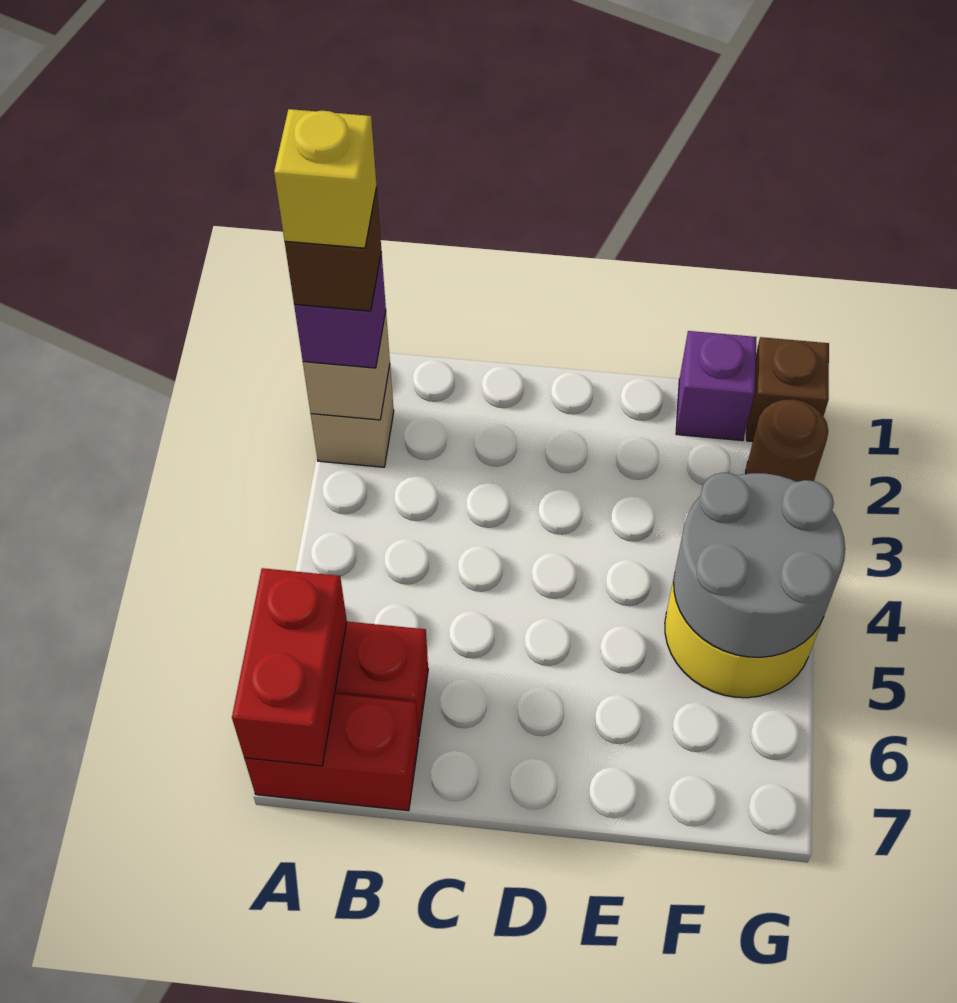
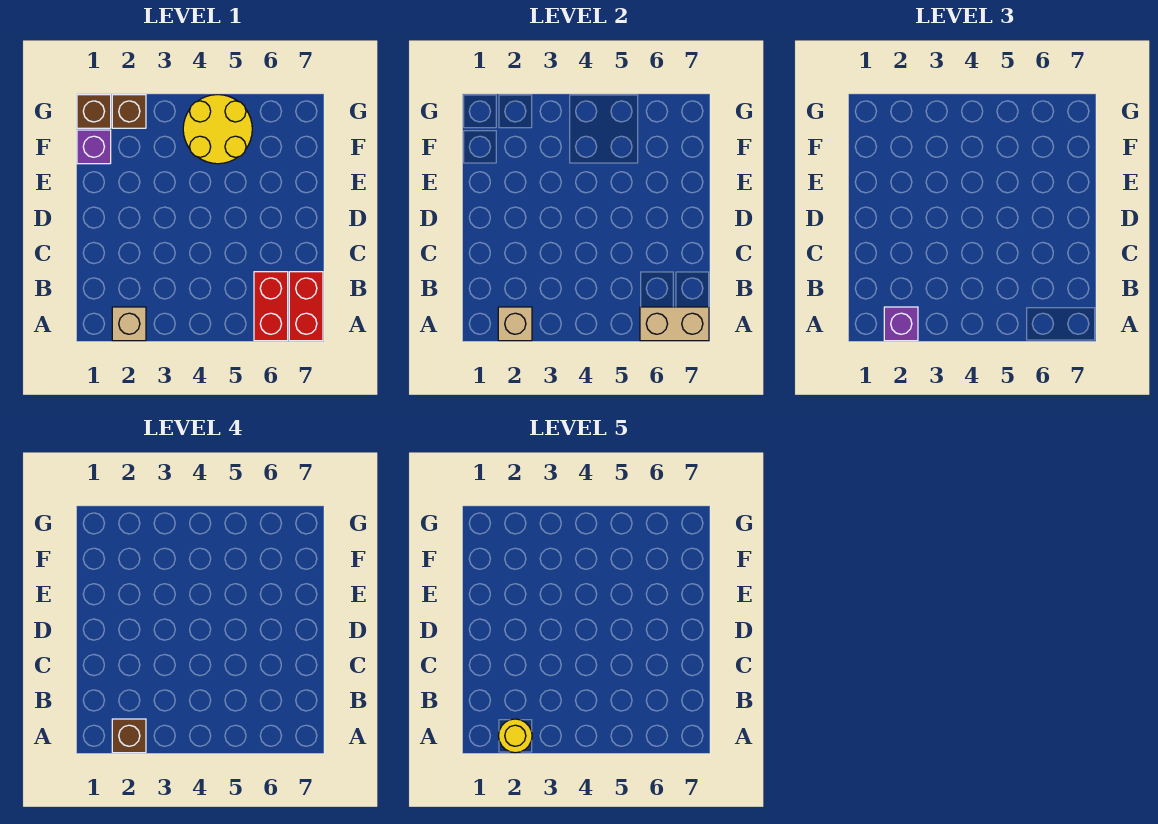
yellow brick A2 level 5 -> yellow round brick A2 level 5
red brick A6:A7 level 2 -> tan brick A6:A7 level 2
grey round brick F4:G5 level 2 -> none
brown round brick G2 level 1 -> brown brick G2 level 1

